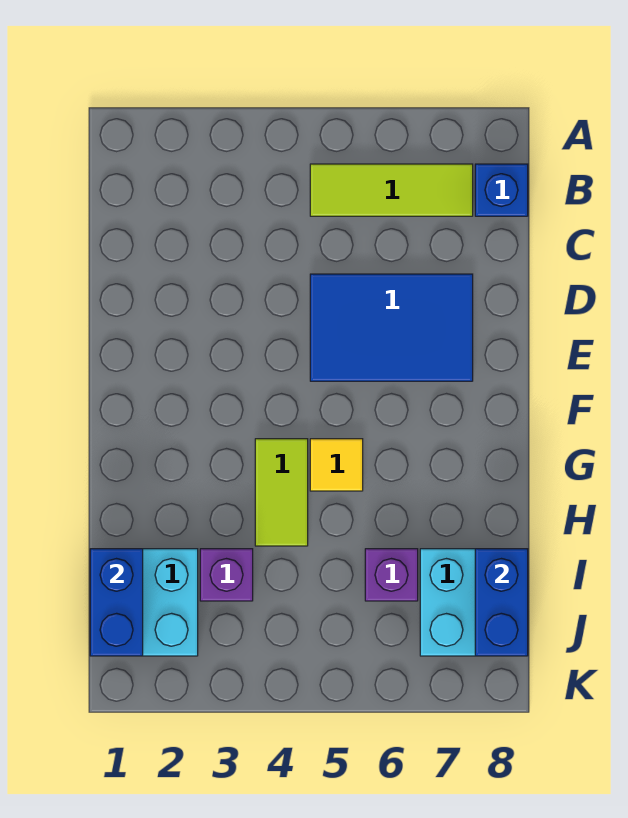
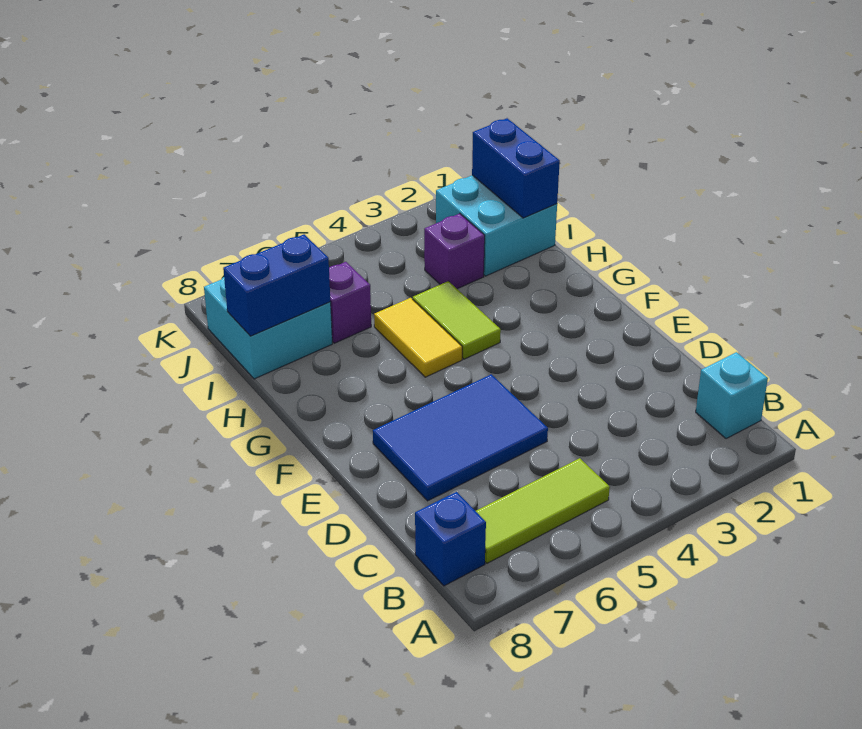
none -> cyan brick B1 level 1
yellow tile G5 level 1 -> yellow tile G5:H5 level 1
blue brick I8:J8 level 2 -> blue brick I7:I8 level 2

